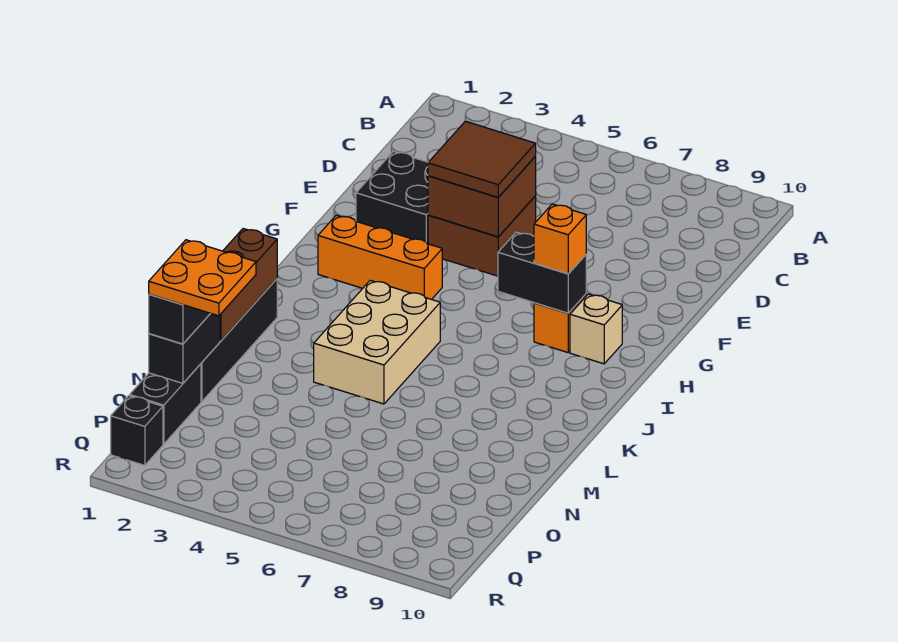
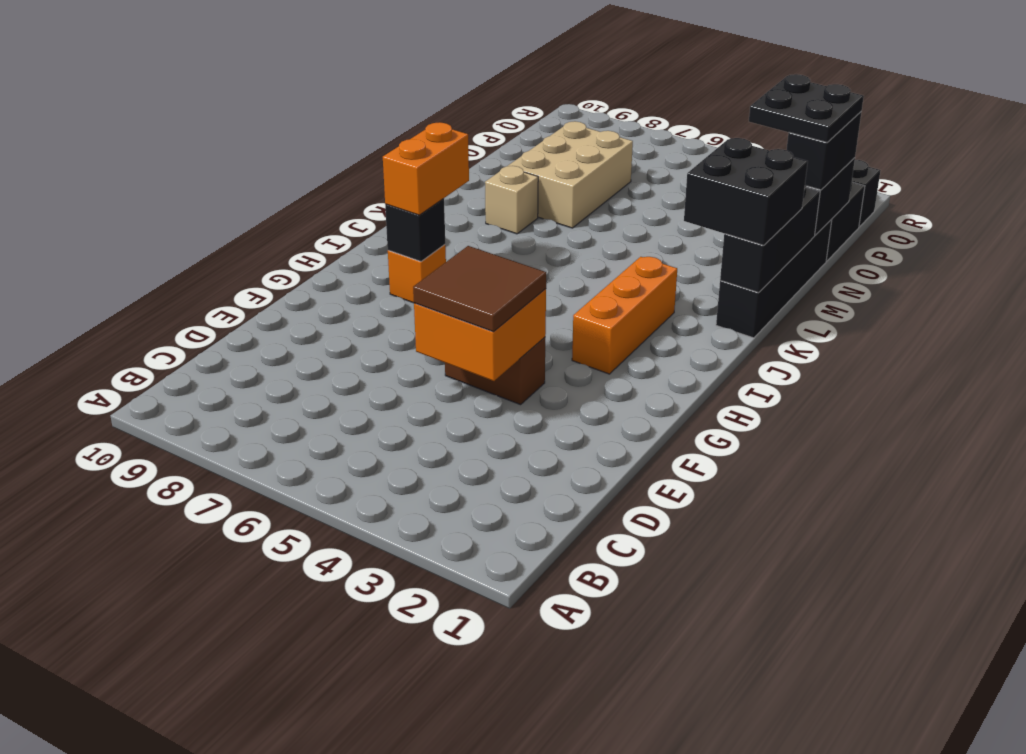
black brick E2:F3 level 1 -> black brick K1:L2 level 3
brown brick E4:F5 level 1 -> brown brick F4:F5 level 1
brown brick E4:F5 level 2 -> orange brick E4:F5 level 2
orange brick H2:H4 level 1 -> orange brick H3:J3 level 1
black brick H7:H8 level 2 -> black brick H8 level 2
orange brick H8 level 3 -> orange brick H8:I8 level 3
tan brick H9 level 1 -> tan brick L8 level 1
tan brick J4:L5 level 1 -> tan brick M7:O8 level 1
brown brick K1:M1 level 2 -> black brick K1:M1 level 2
orange plate N1:O2 level 4 -> black plate N1:O2 level 4

